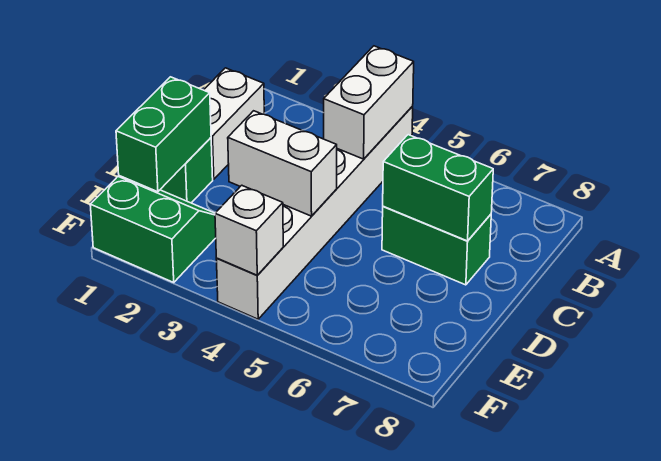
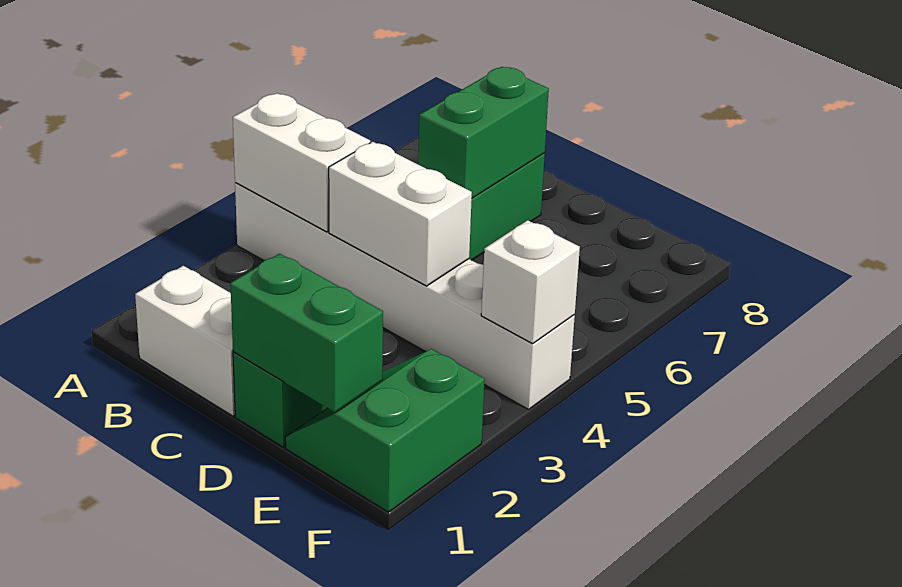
white brick D3:D4 level 2 -> white brick C4:D4 level 2

